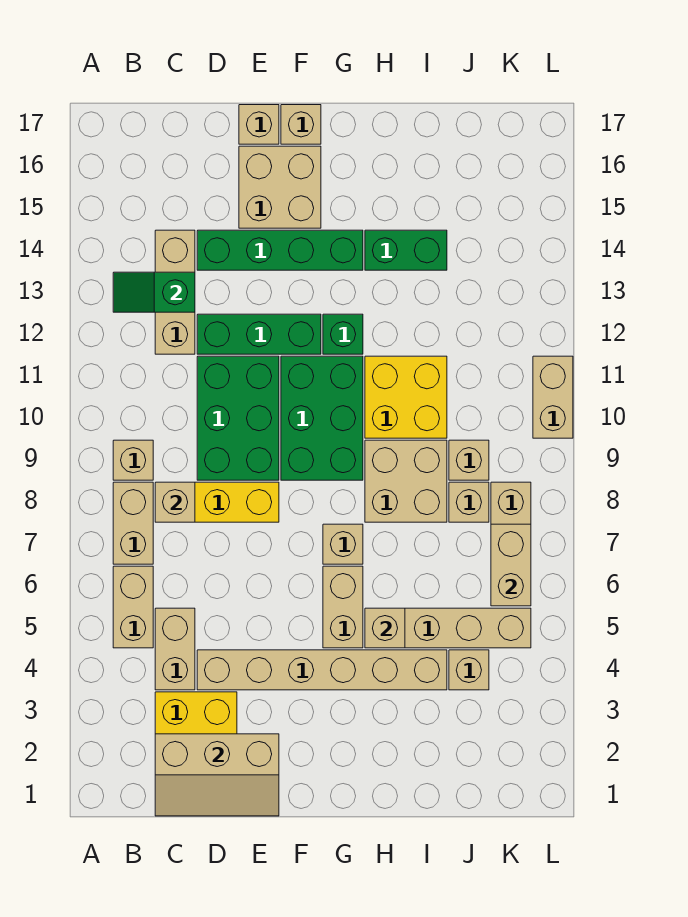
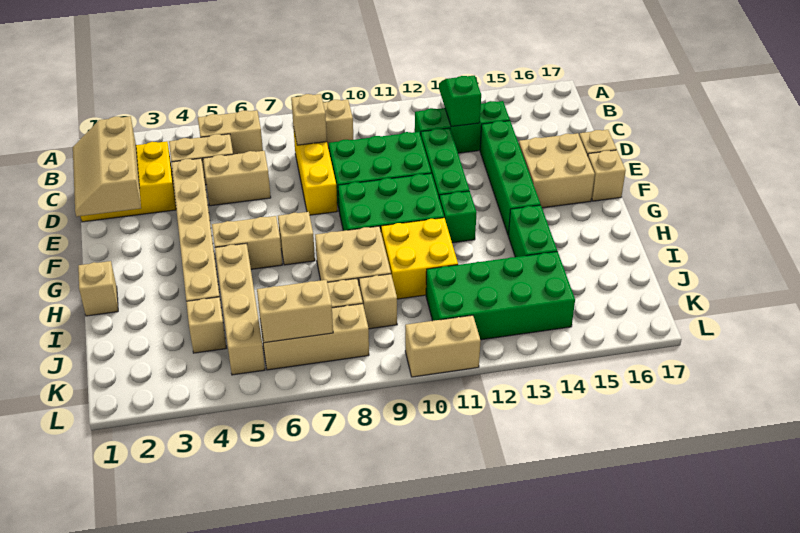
tan brick B7:B8 level 1 -> tan brick D5:D6 level 1
tan brick C12:C14 level 1 -> green brick C12:C14 level 1
tan brick H5 level 2 -> tan brick H1 level 1
none -> green brick J11:K14 level 1

